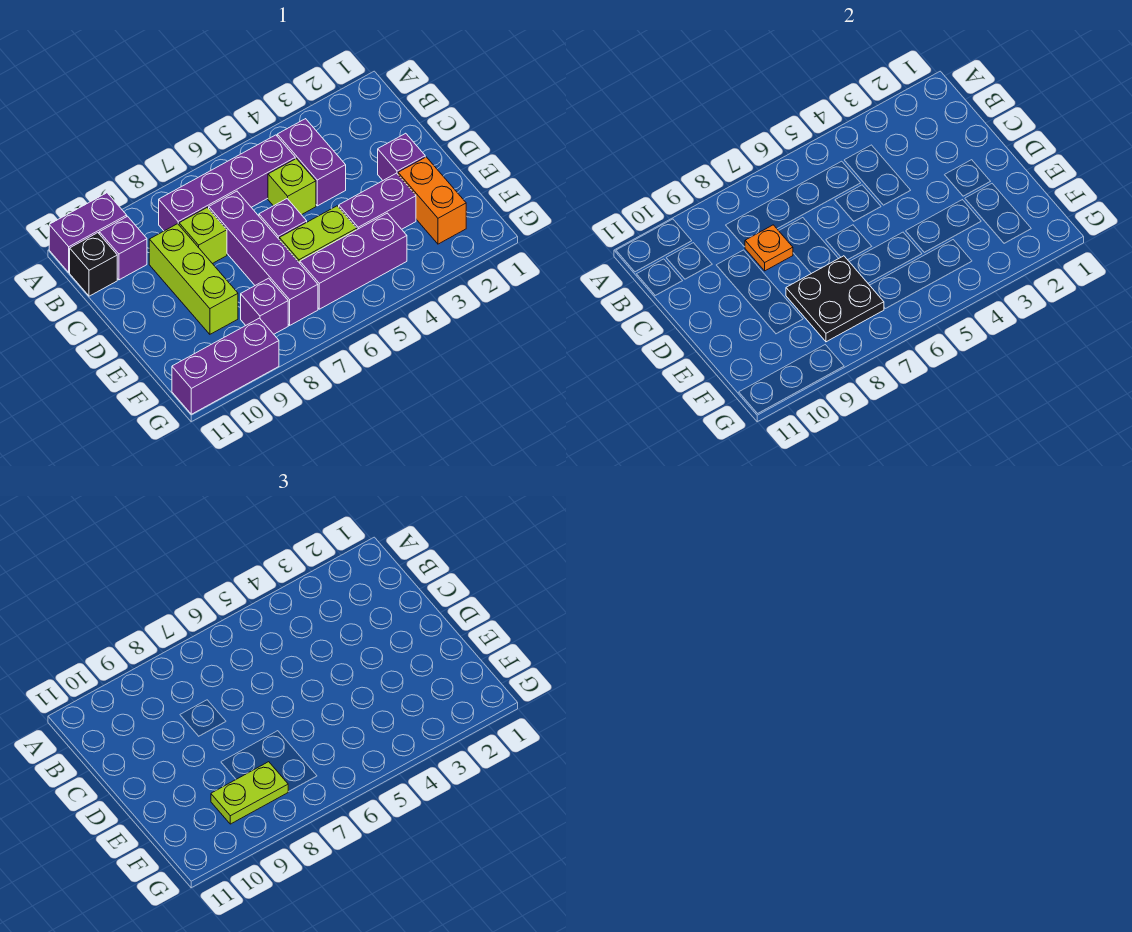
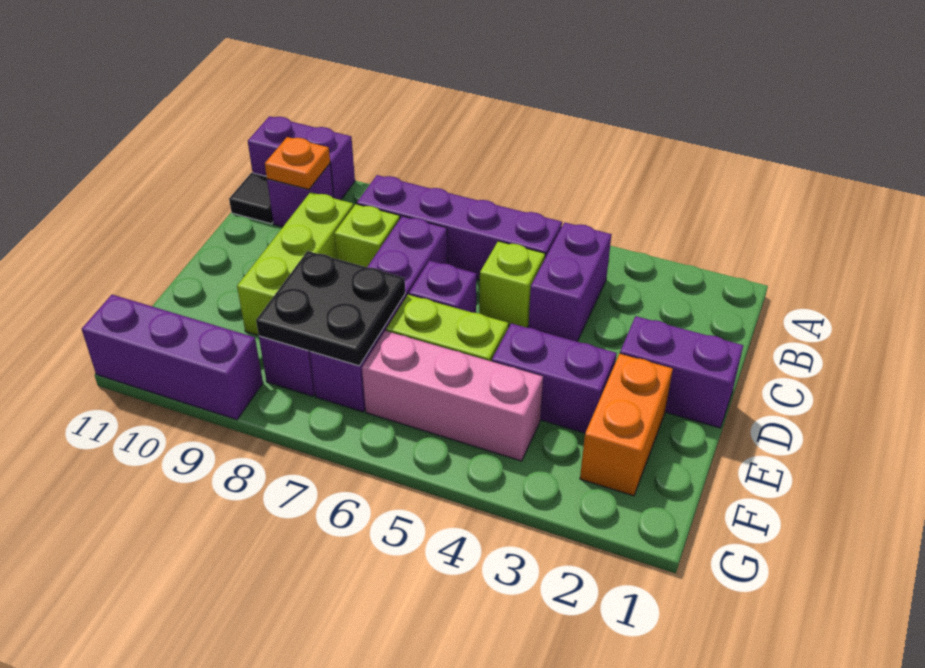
black brick B11 level 1 -> black tile B11 level 1
orange plate C8 level 2 -> orange plate B10 level 2
purple brick D2 level 1 -> purple brick D1:D2 level 1
purple brick F4:F6 level 1 -> pink brick F4:F6 level 1
lime plate F8:F9 level 3 -> none

